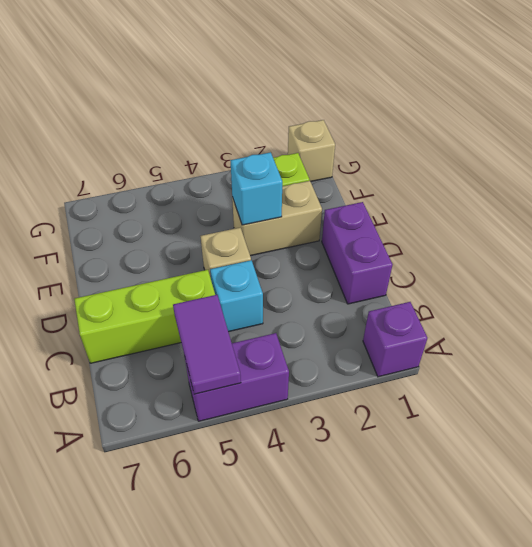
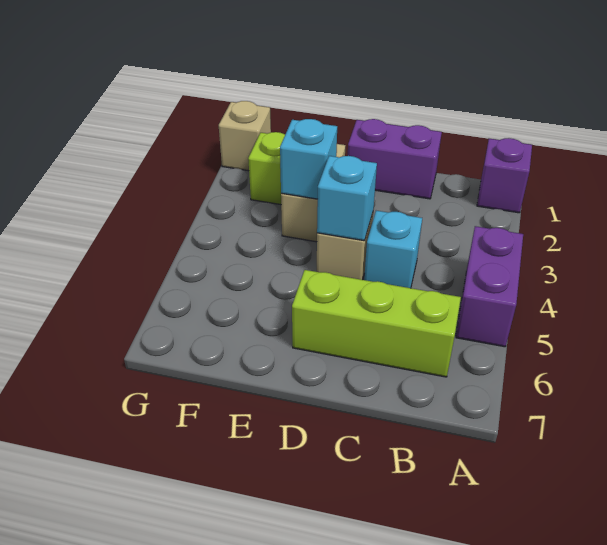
purple tile A5:B5 level 2 -> none
lime brick C5:C7 level 1 -> lime brick B6:D6 level 1
none -> cyan brick D4 level 2

